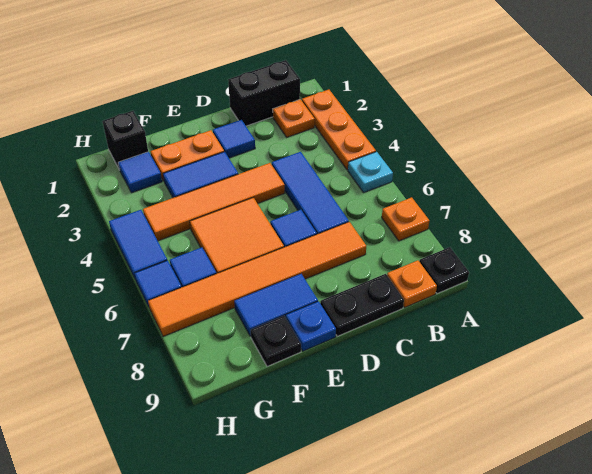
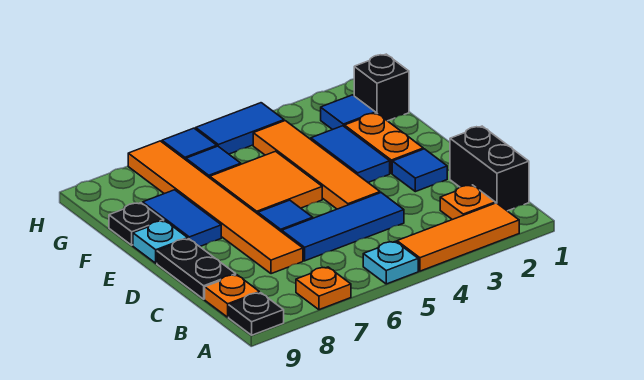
orange plate A2:A4 level 1 -> orange tile A2:A4 level 1
blue plate E9 level 1 -> cyan plate E9 level 1

